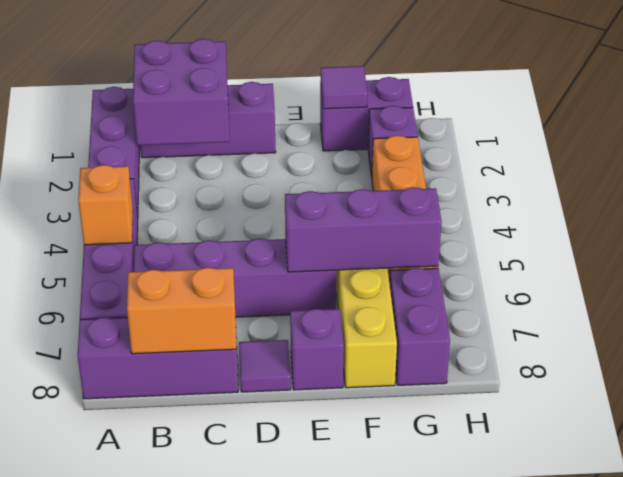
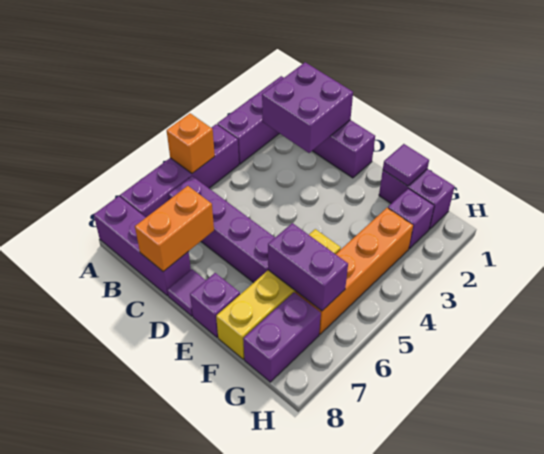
orange brick B8:C8 level 2 -> orange brick C7:C8 level 2
purple brick E6:G6 level 2 -> purple brick F6:G6 level 2

